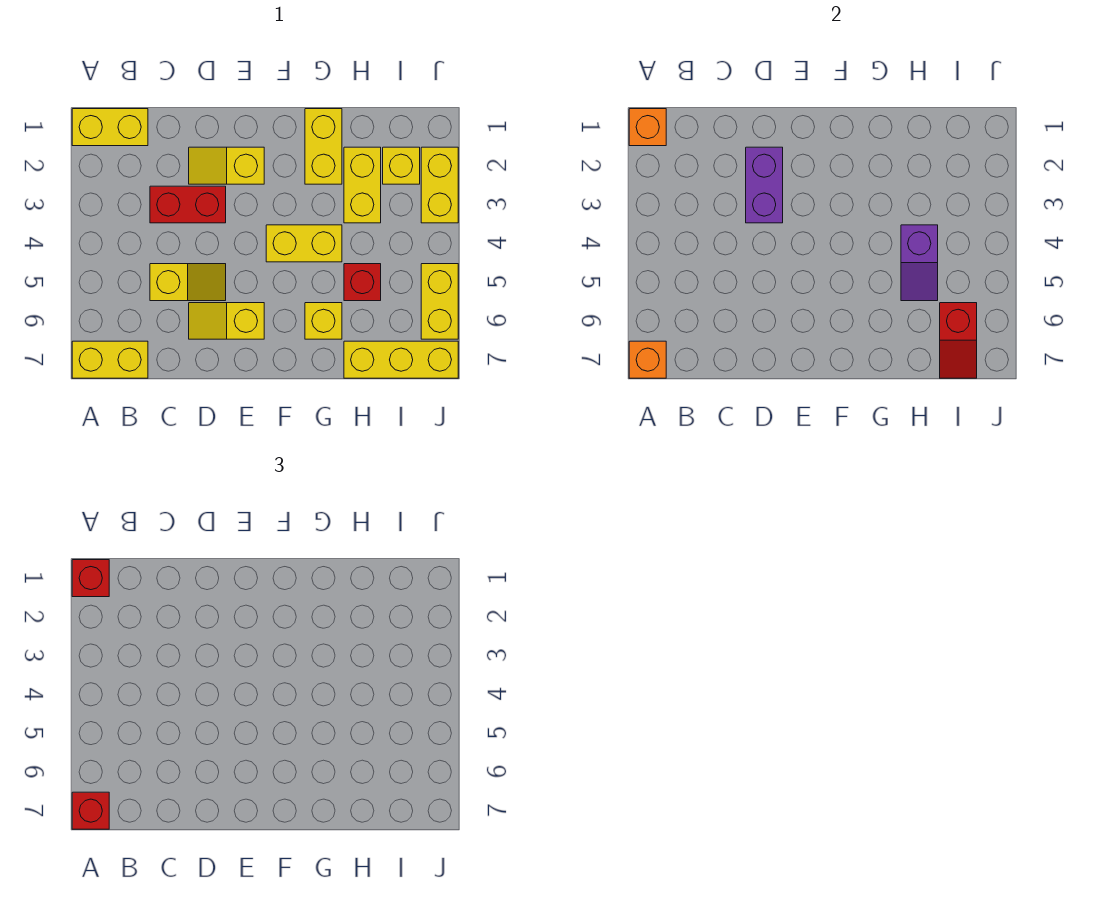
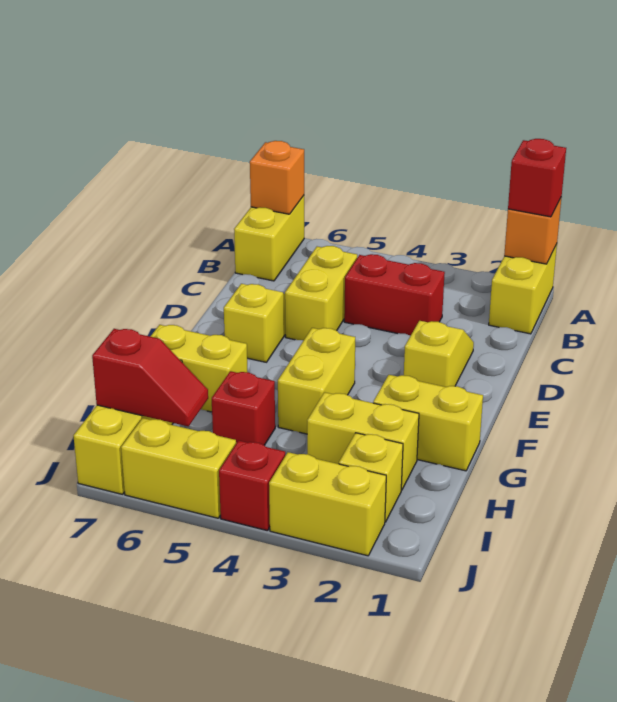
red brick A7 level 3 -> red brick J4 level 1
red brick C3:D3 level 1 -> red brick C3:C4 level 1
yellow slope C5:D5 level 1 top C -> yellow brick C5:D5 level 1
purple brick D2:D3 level 2 -> none
yellow brick G6 level 1 -> yellow brick G6:G7 level 1
purple slope H4:H5 level 2 top 4 -> none
red slope I6:I7 level 2 top 6 -> red slope I6:I7 level 2 top 7

